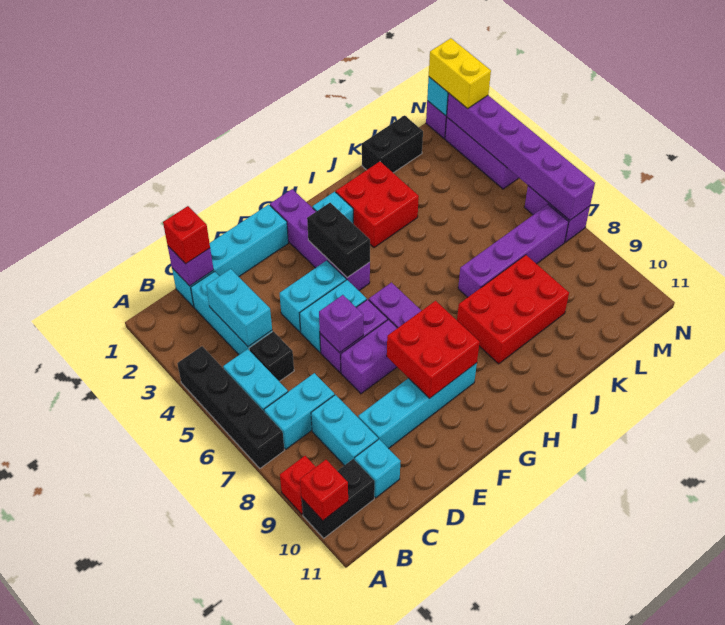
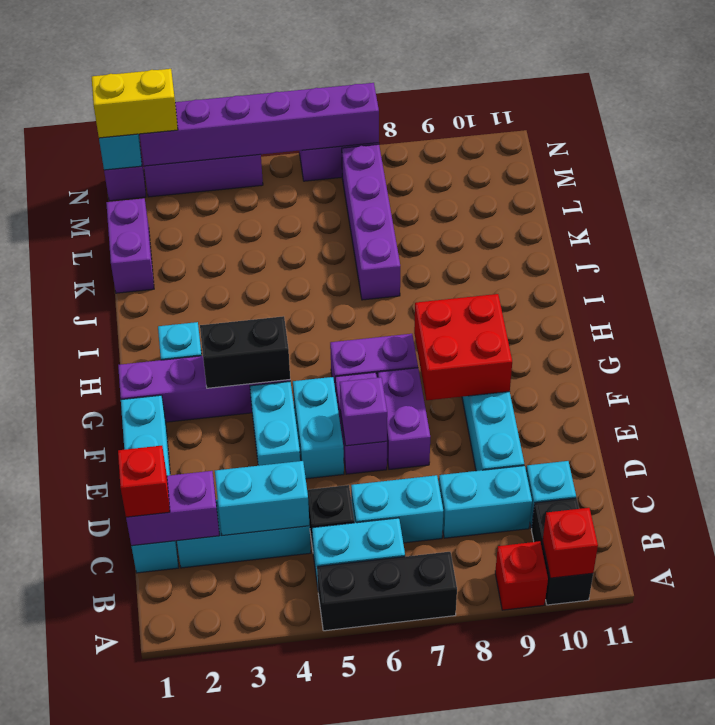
black brick A4:A7 level 1 -> black brick A5:A7 level 1
cyan brick B7:C7 level 1 -> cyan brick C6:C7 level 1
purple brick C1 level 2 -> purple brick C1:C2 level 2
red brick I2:J3 level 1 -> none
red brick I8:K9 level 1 -> none
black brick K1:L1 level 1 -> purple brick K1:L1 level 1

